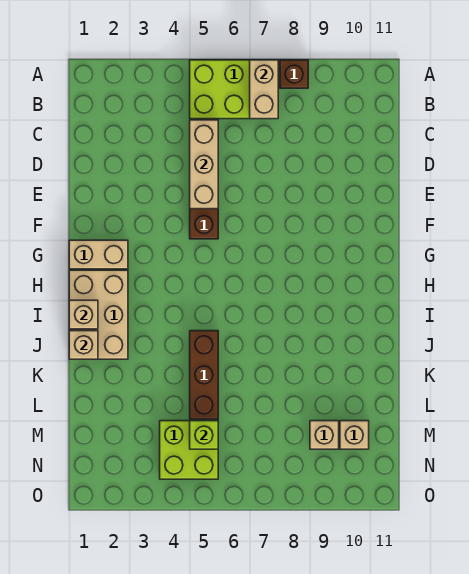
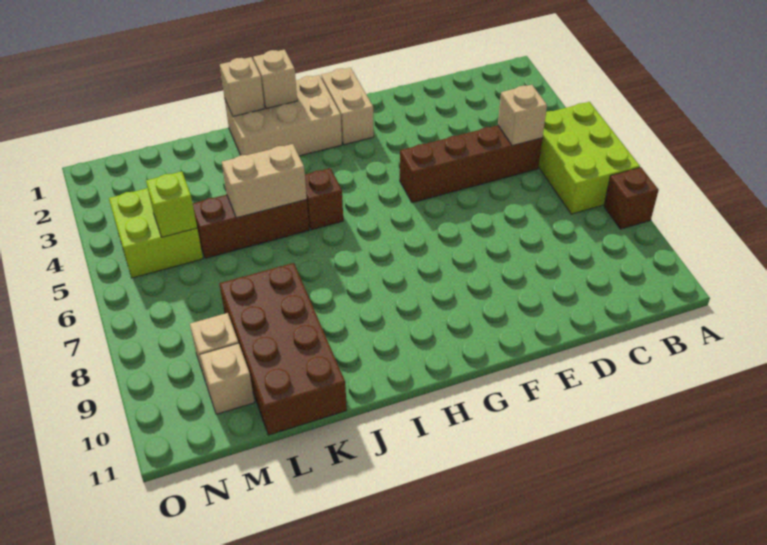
tan brick A7:B7 level 2 -> tan brick J5:K5 level 2
tan brick C5:E5 level 2 -> tan brick C5 level 2
none -> brown brick I5 level 1
none -> brown brick K8:L11 level 1

